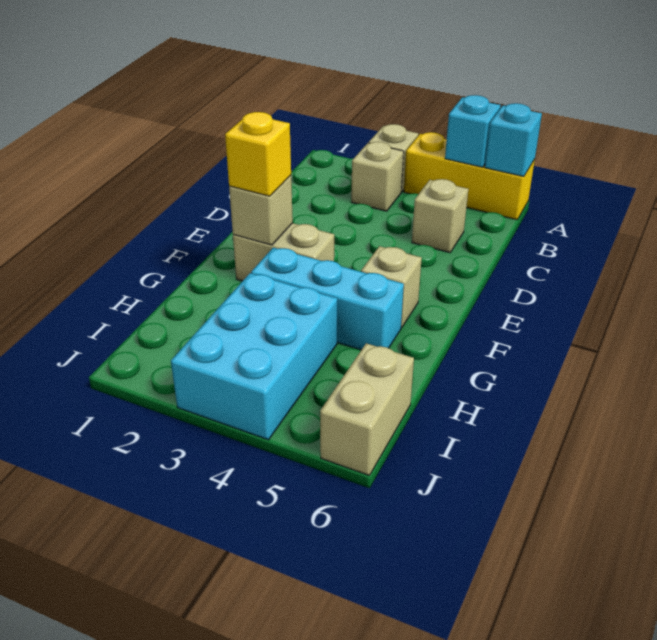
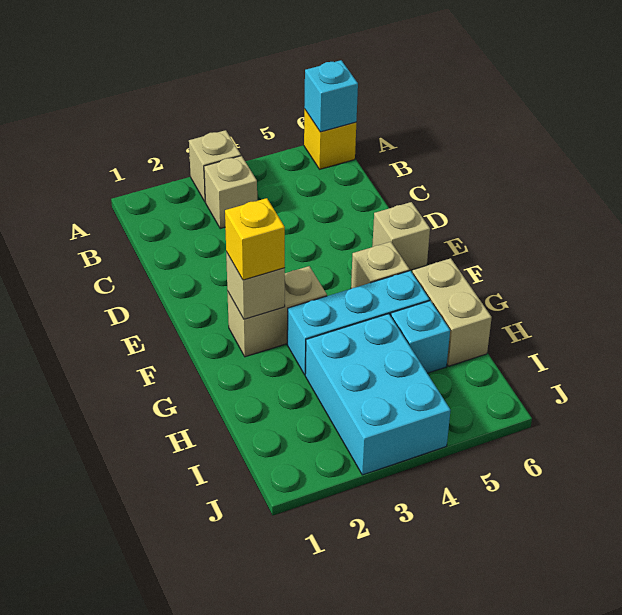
yellow brick A4:A6 level 1 -> yellow brick A6 level 1
cyan brick A5 level 2 -> cyan brick H5 level 1
tan brick C5 level 1 -> tan brick E6 level 1
tan brick I6:J6 level 1 -> tan brick G6:H6 level 1

